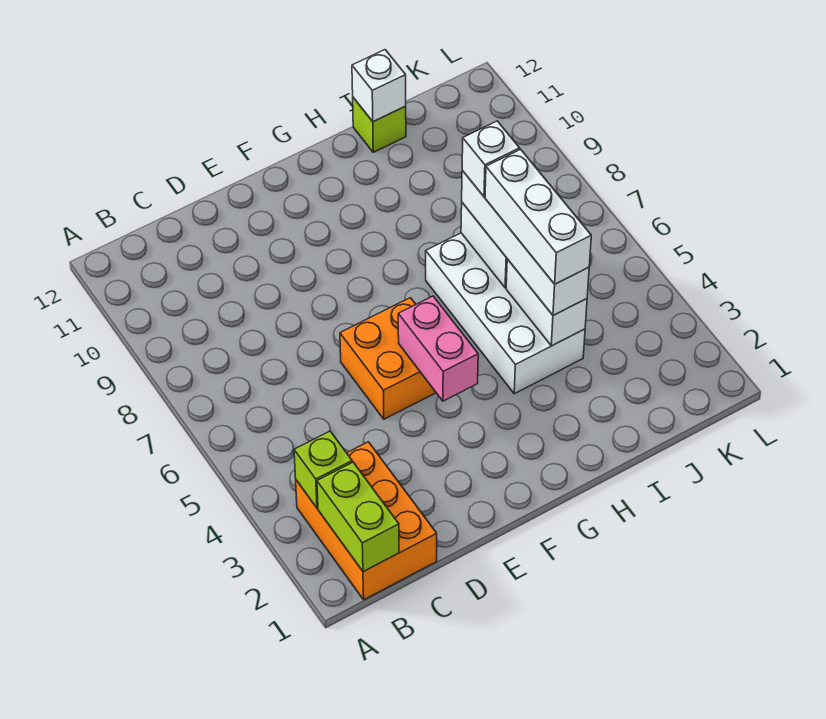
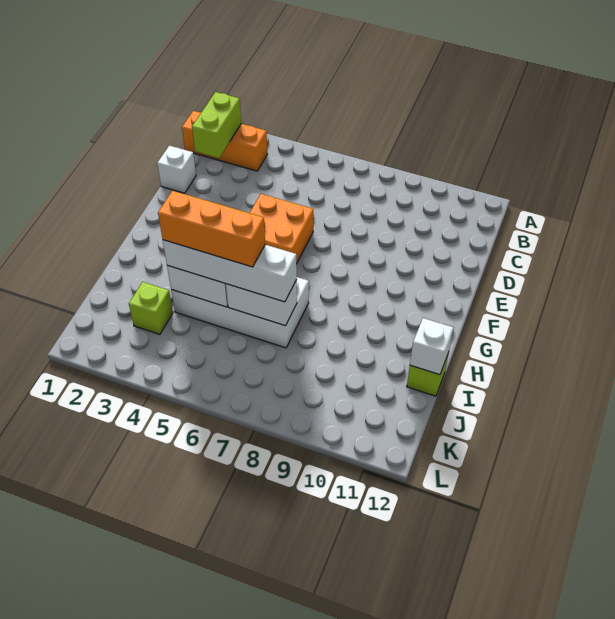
orange brick B1:C3 level 1 -> orange brick B1:B3 level 1
lime brick B1:B2 level 2 -> lime brick B2:C2 level 2
lime brick B3 level 2 -> lime brick J3 level 1
pink brick F4:F5 level 2 -> none
white brick I4:I6 level 4 -> orange brick I4:I6 level 4
white brick I7 level 4 -> white brick D1 level 1

